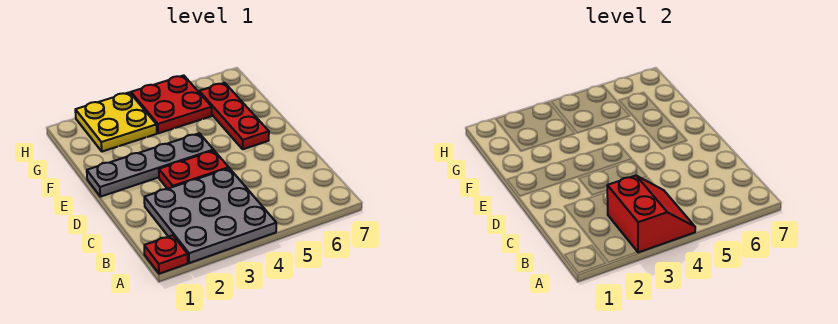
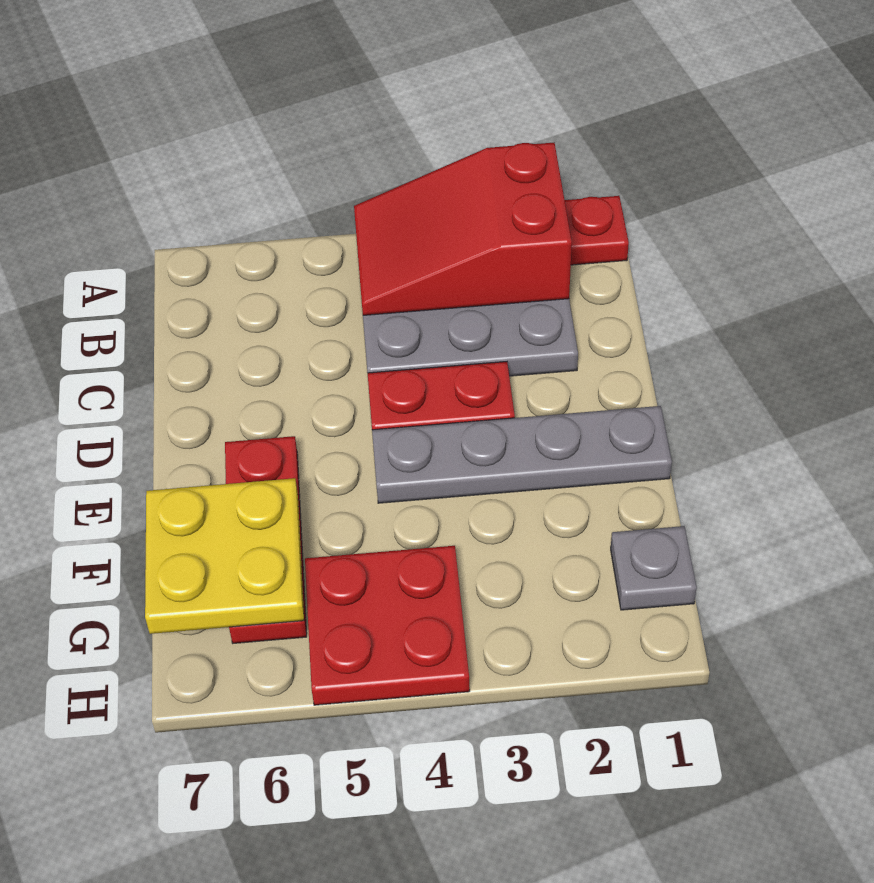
red slope A3:B4 level 2 top 3 -> red slope A2:B4 level 2 top 2
none -> grey plate G1 level 1
yellow plate G2:H3 level 1 -> yellow plate F6:G7 level 2

